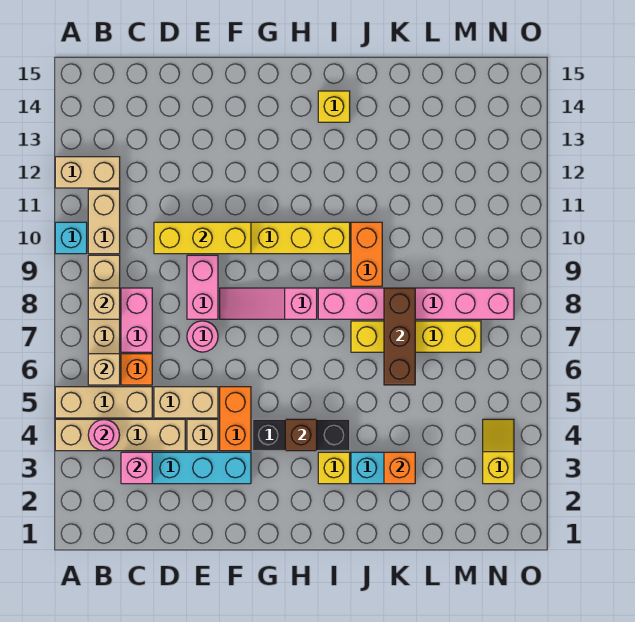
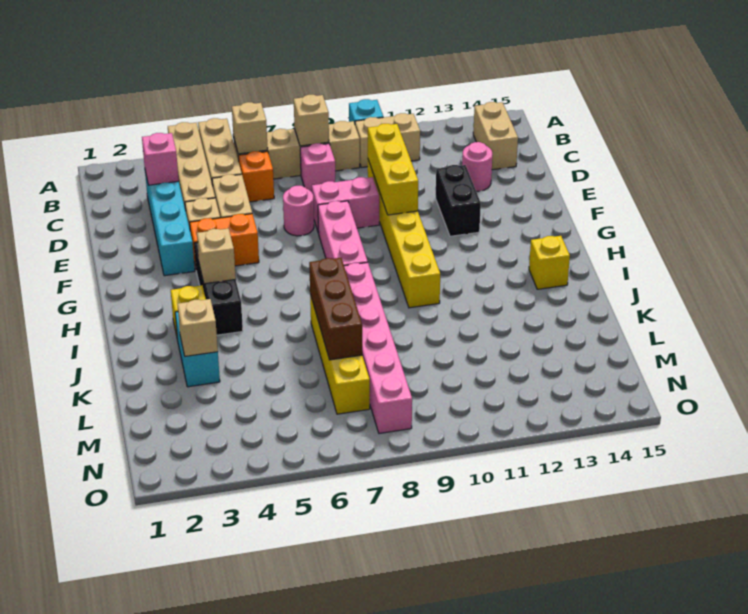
tan brick A12:B12 level 1 -> tan brick B14:C14 level 1
pink round brick B4 level 2 -> pink round brick D13 level 1
pink brick C7:C8 level 1 -> pink brick C8 level 1
none -> black brick E12:F12 level 1
pink slope F8:H8 level 1 top H -> pink brick F8:H8 level 1
brown brick H4 level 2 -> tan brick H4 level 2
orange brick J9:J10 level 1 -> none
orange brick K3 level 2 -> tan brick K3 level 2
brown brick K6:K8 level 2 -> brown brick J7:L7 level 2
yellow slope N3:N4 level 1 top 3 -> none

